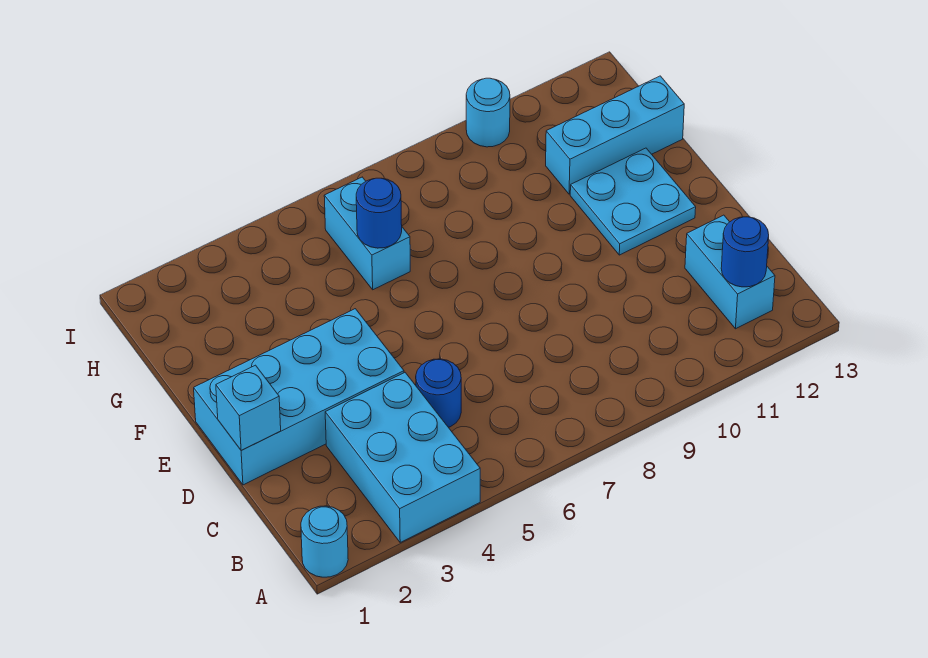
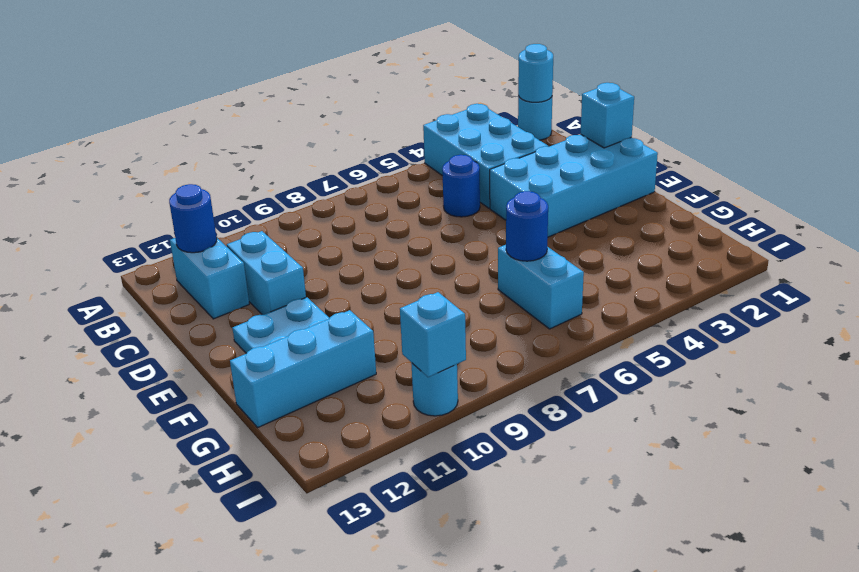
none -> cyan round brick A1 level 2
none -> cyan brick C11:D11 level 1
none -> cyan brick I10 level 2

